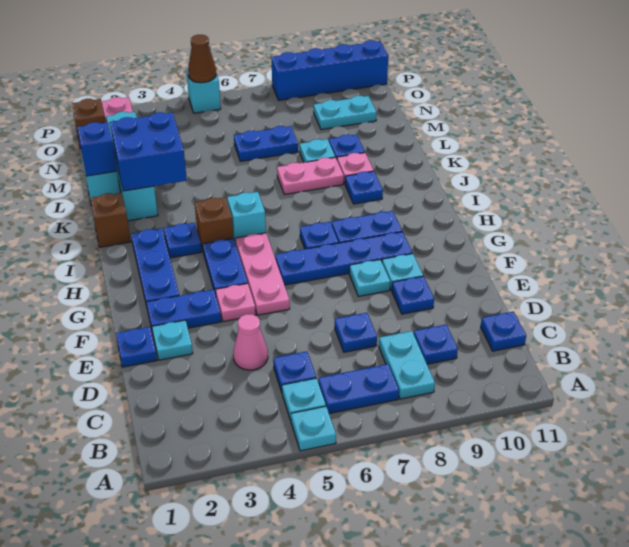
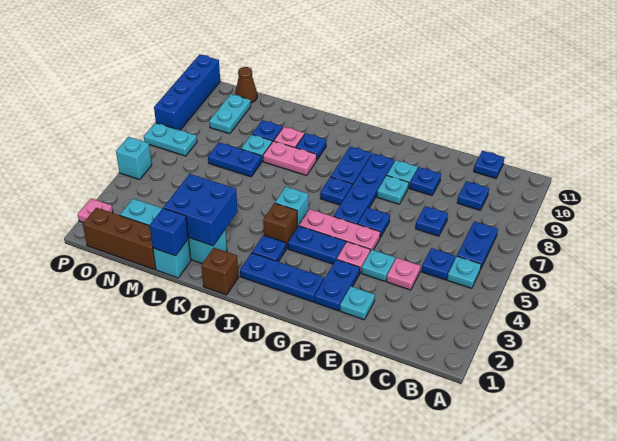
cyan plate A5 level 1 -> cyan plate E4 level 1
cyan plate B8:C8 level 1 -> cyan plate O7:P7 level 1
pink cone D4 level 1 -> pink plate D4 level 1
blue plate E1 level 1 -> blue plate F6 level 1
pink plate K7:K8 level 1 -> pink plate J8:K8 level 1
blue plate M6:M7 level 1 -> blue plate L7:M7 level 1
brown brick O1 level 1 -> brown brick M1:O1 level 1
brown cone P5 level 2 -> brown cone N11 level 1

